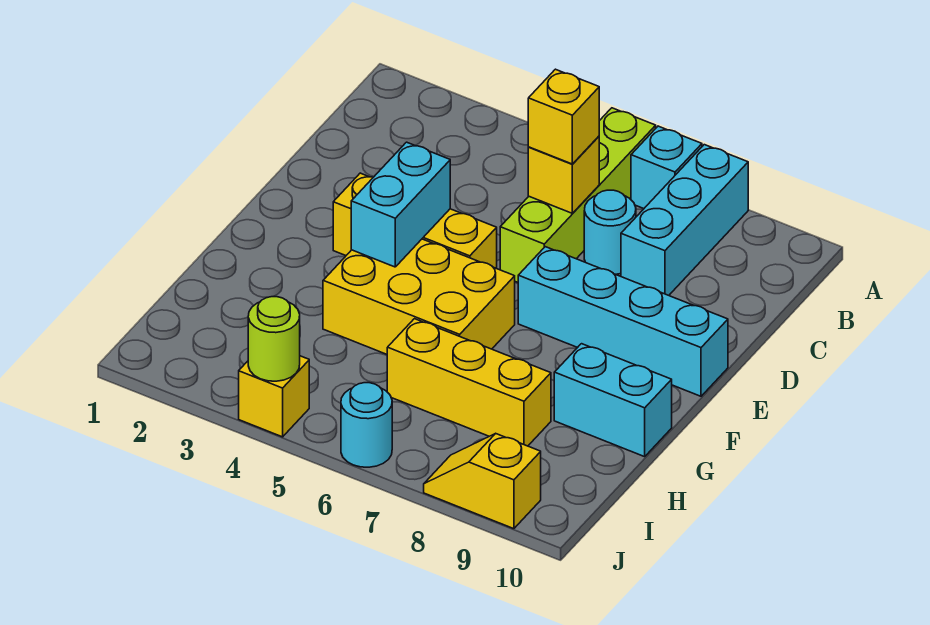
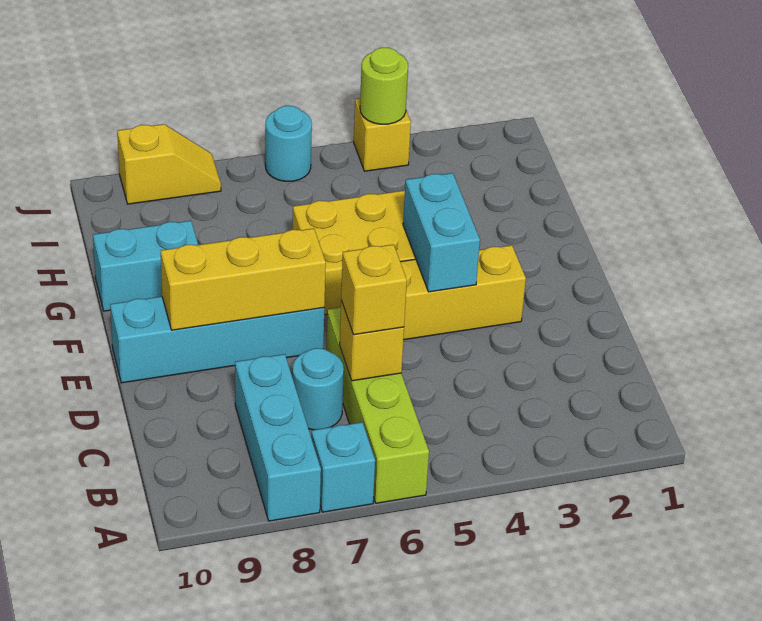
yellow brick H6:H8 level 1 -> yellow brick E7:E9 level 2

